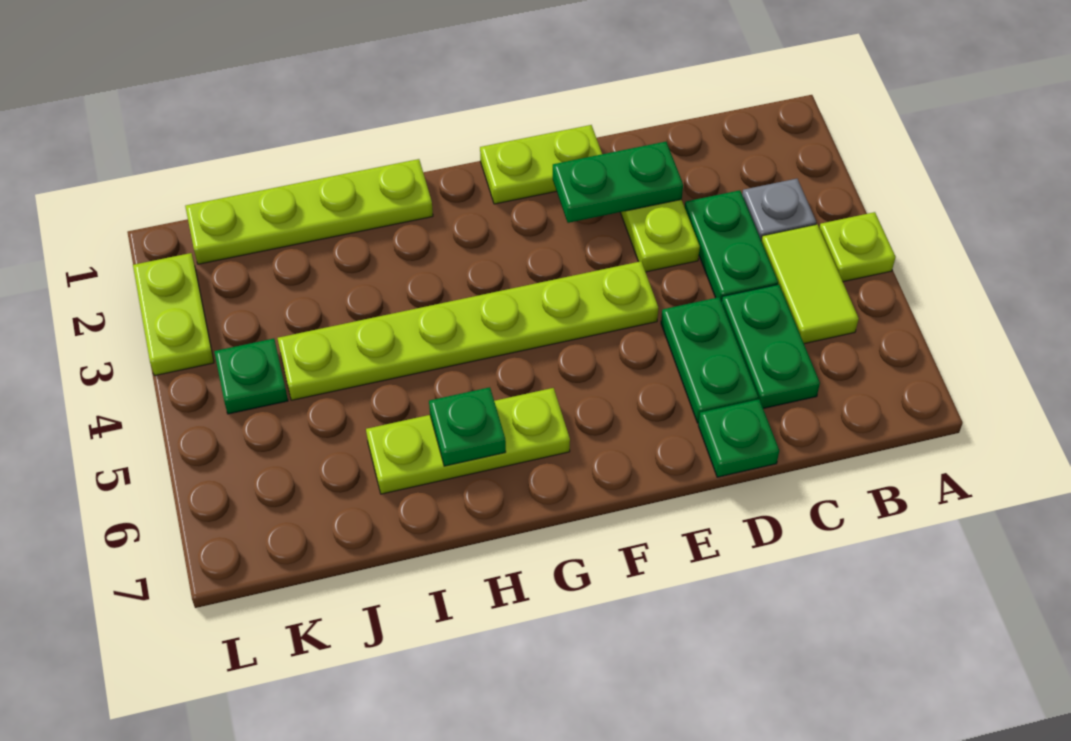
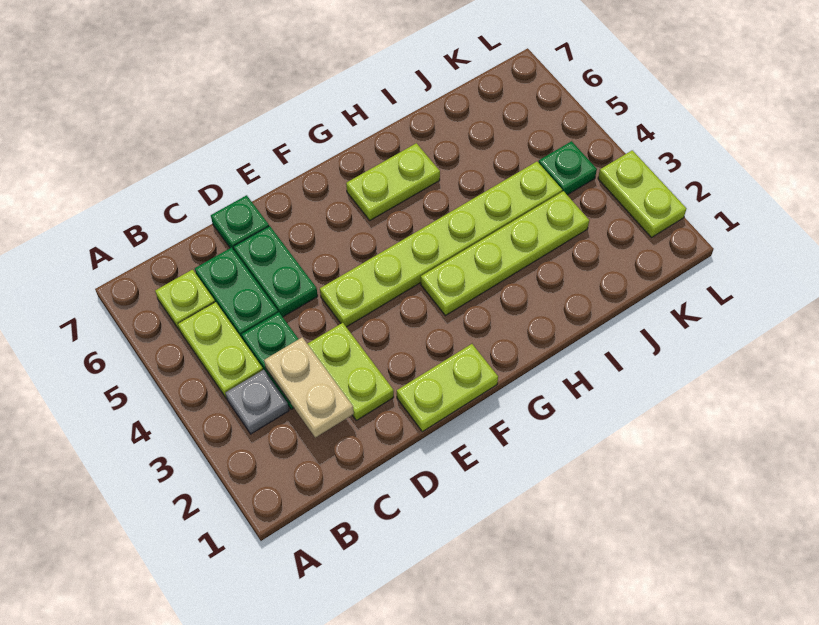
lime plate A4 level 1 -> lime plate B6 level 1
lime tile B4:B5 level 1 -> lime plate B4:B5 level 1
none -> tan plate C2:C3 level 2
green plate D2:E2 level 2 -> none
lime plate G6:I6 level 1 -> lime plate G6:H6 level 1
lime plate H1:K1 level 1 -> lime plate G3:J3 level 1
green plate H6 level 2 -> none

